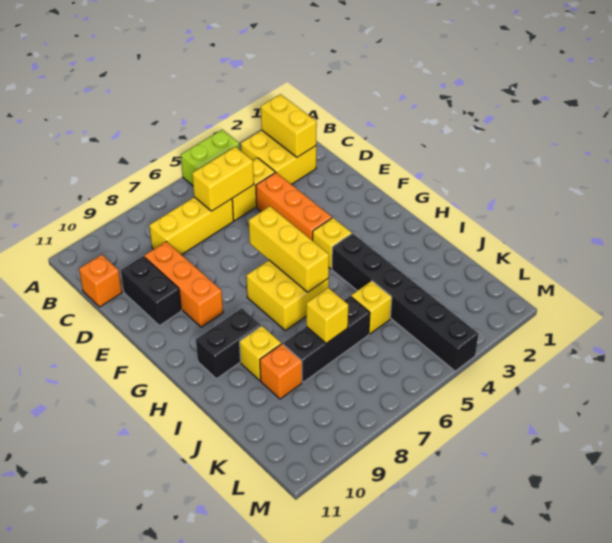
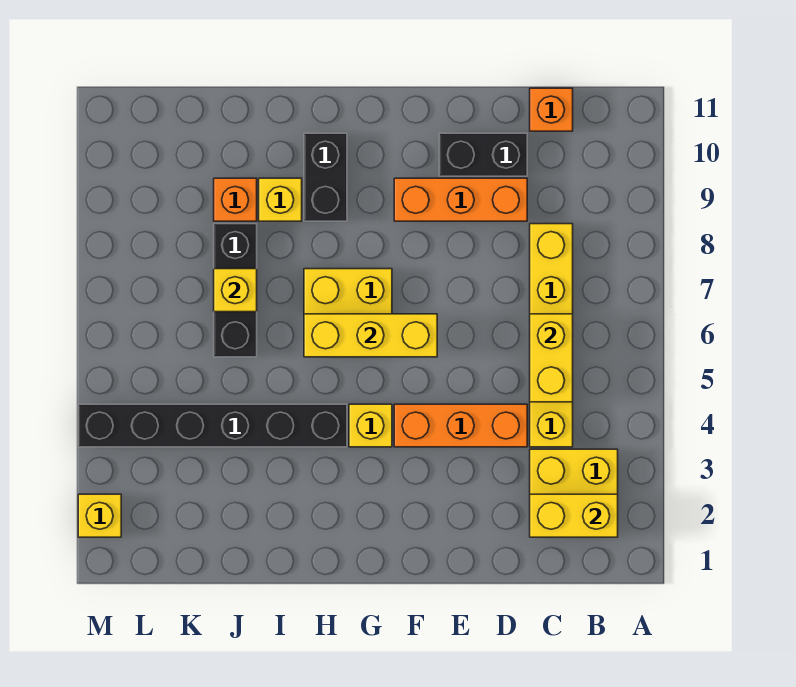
lime brick A4:A5 level 1 -> none
yellow brick J5 level 1 -> yellow brick M2 level 1

